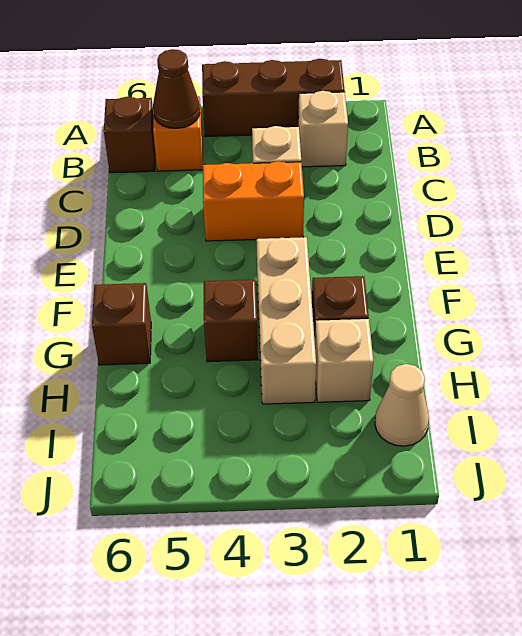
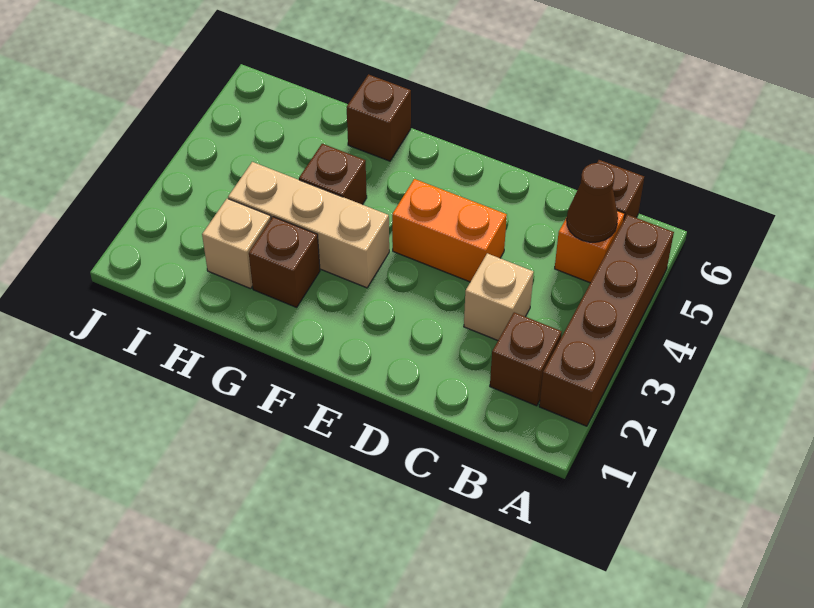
brown brick A2:A4 level 1 -> brown brick A2:A5 level 1
tan brick B2 level 1 -> brown brick B2 level 1
orange brick D3:D4 level 1 -> orange brick D4:E4 level 1
tan cone I1 level 1 -> none

